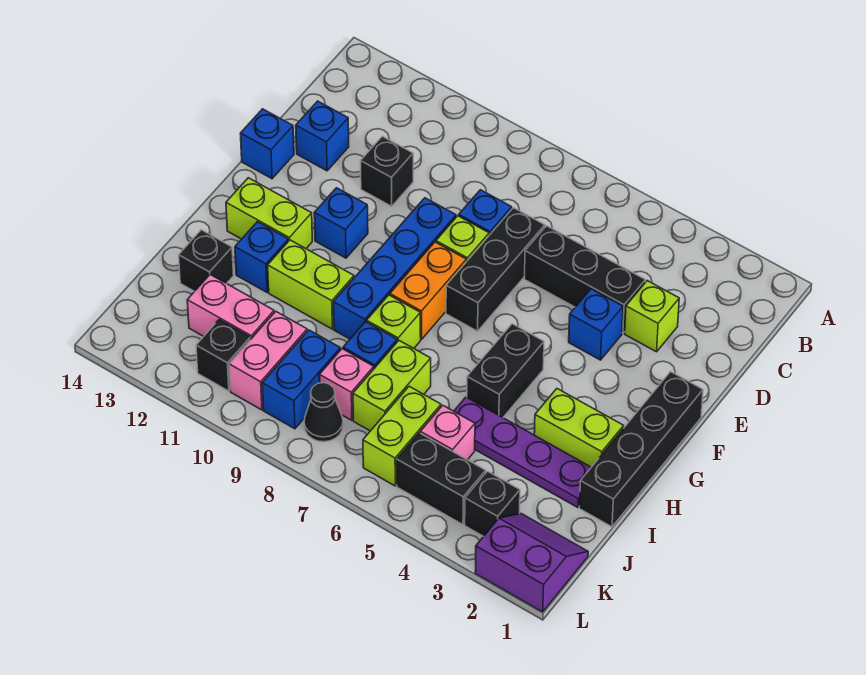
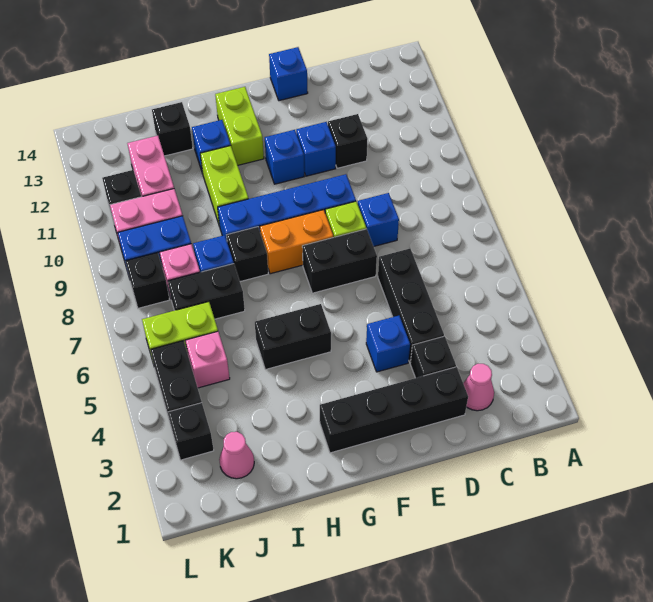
none -> pink cone C2 level 1
lime brick D3 level 1 -> black brick D3 level 1
black brick D7:F7 level 1 -> black brick E7:F7 level 1
blue brick D13 level 1 -> blue brick E11 level 1
black brick F1:I1 level 1 -> black brick D2:G2 level 1
lime brick H2:H3 level 1 -> none
lime brick H8 level 1 -> black brick H8 level 1
purple plate I2:I5 level 1 -> none
lime brick I7:J7 level 1 -> black brick I7:J7 level 1
none -> pink cone J2 level 1
purple slope K1:L2 level 1 top L -> none
black cone K8 level 1 -> black brick K8 level 1

